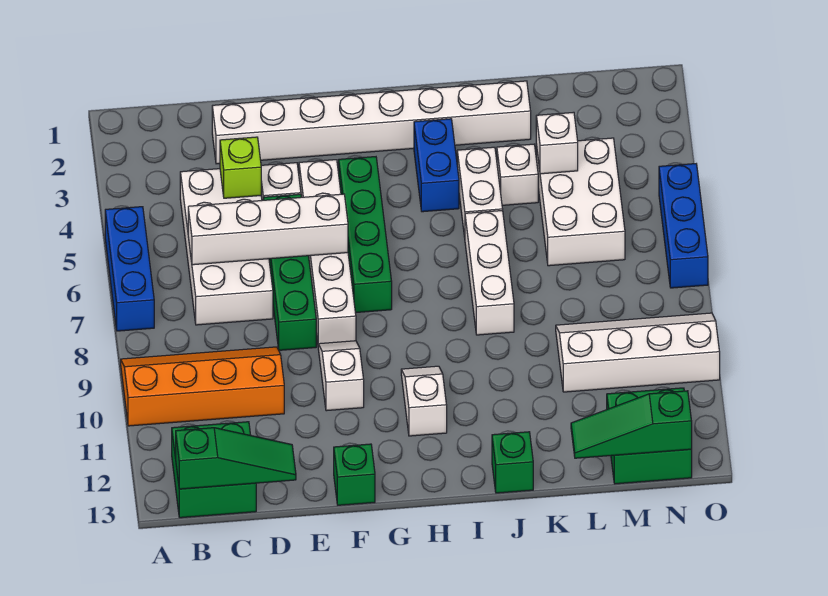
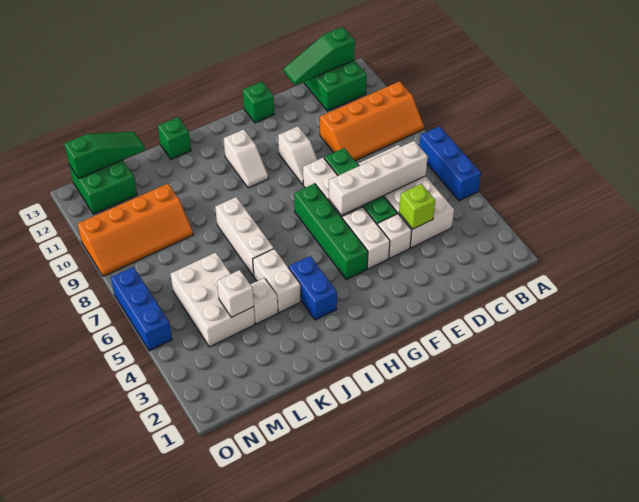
white brick D2:K2 level 1 -> none
white slope L9:O10 level 1 top 10 -> orange slope L9:O10 level 1 top 10

